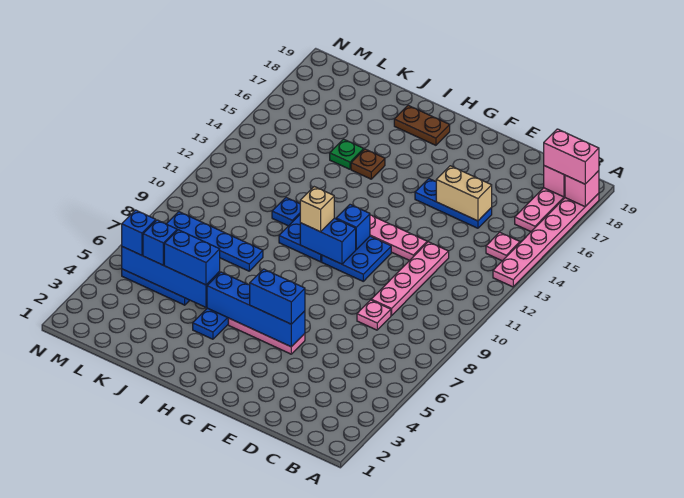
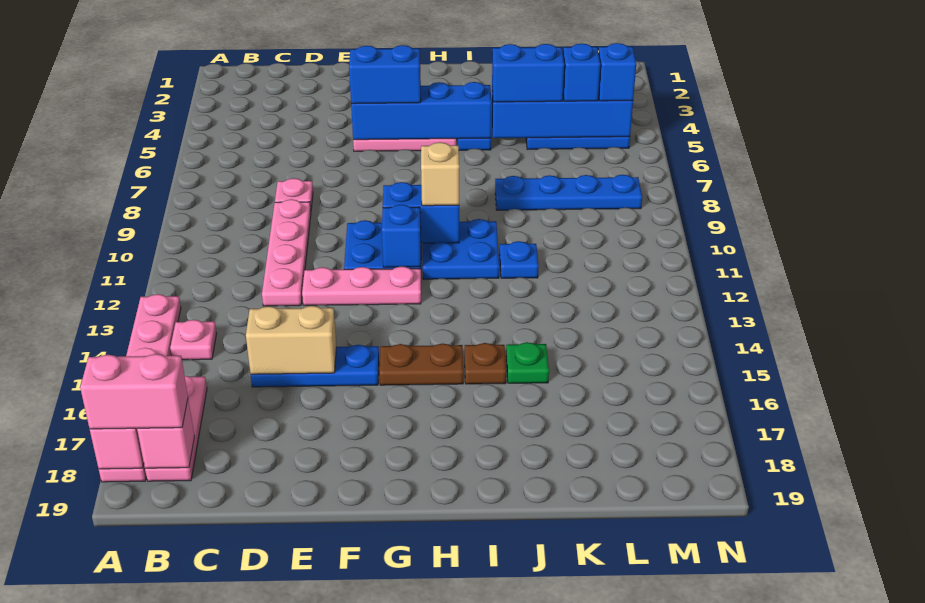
brown plate H18:I18 level 1 -> brown plate G15:H15 level 1

